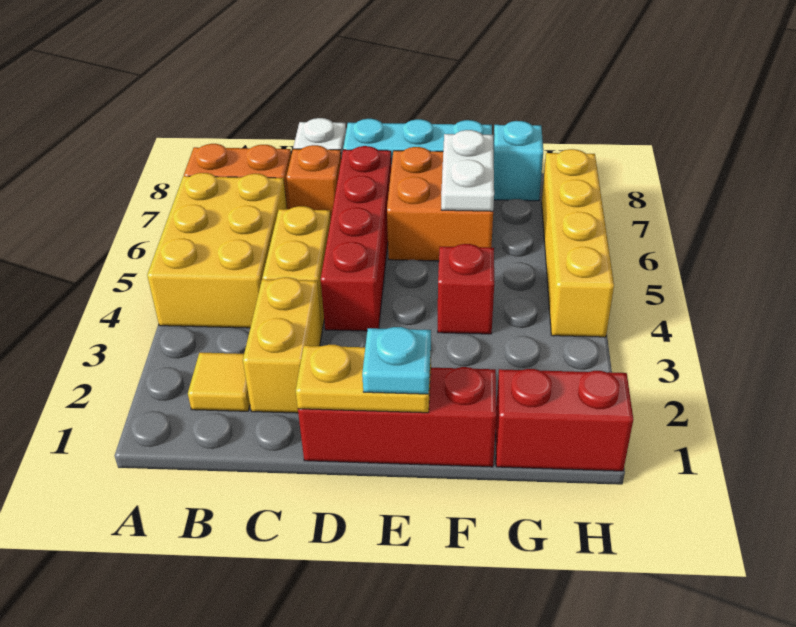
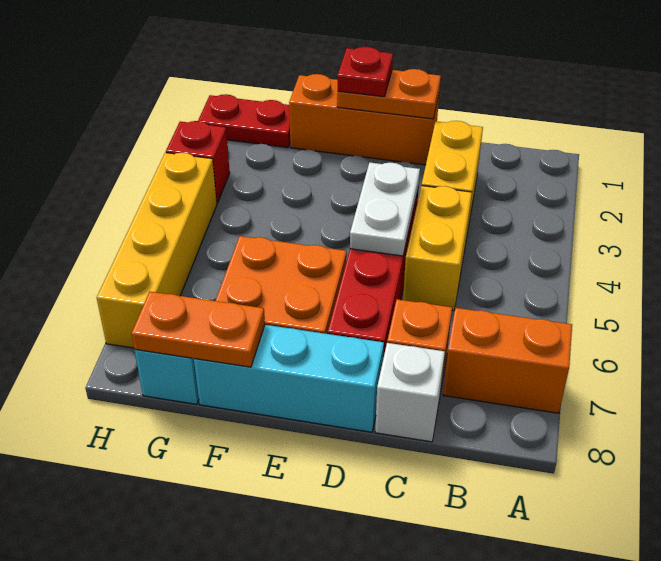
yellow brick A4:B6 level 1 -> none
yellow tile B2 level 1 -> none
red brick D1:F1 level 1 -> orange brick D1:F1 level 1
yellow plate D1:E1 level 2 -> orange plate D1:E1 level 2
cyan plate E1 level 3 -> red plate E1 level 3
red brick F4 level 1 -> red brick H3 level 1
white plate F6:F7 level 2 -> white plate D4:D5 level 2
none -> orange plate F8:G8 level 2
red brick G1:H1 level 1 -> red plate G1:H1 level 1

